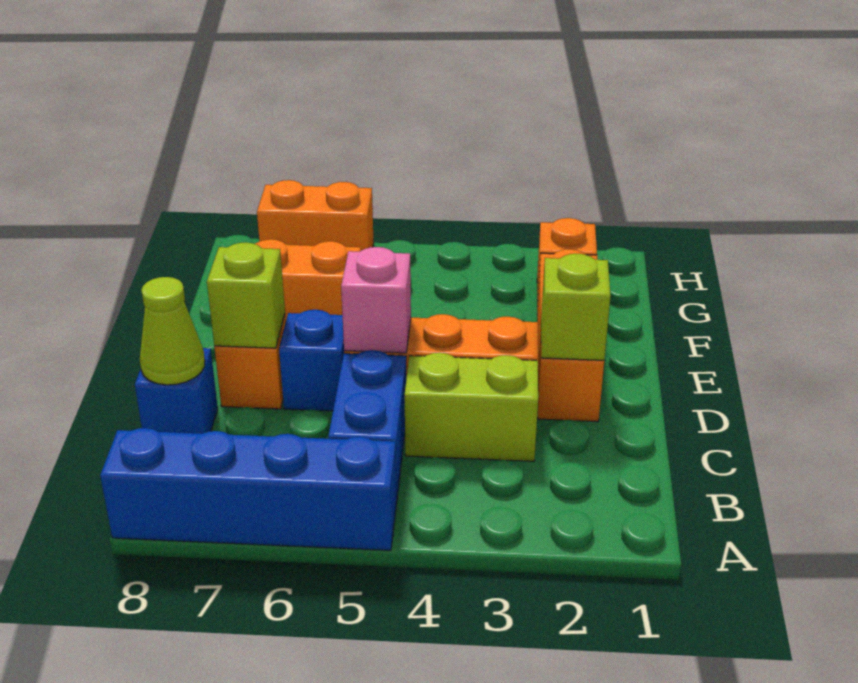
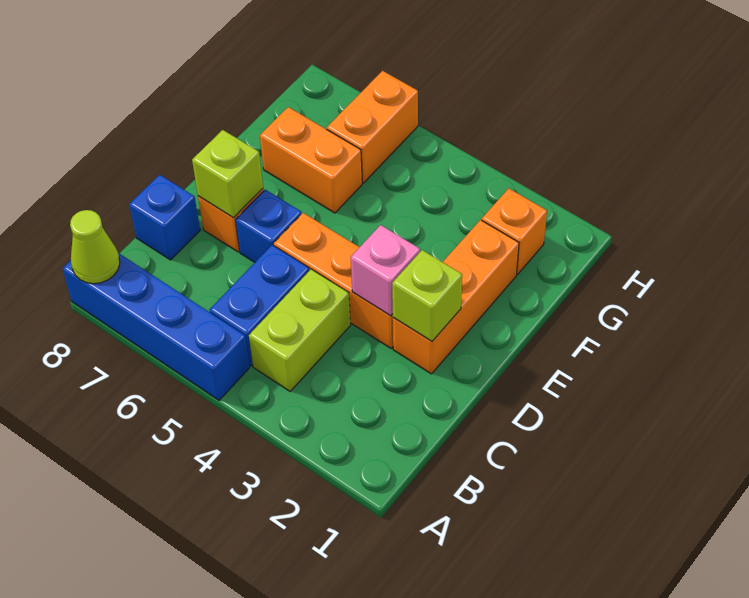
lime brick C3:C4 level 1 -> lime brick B4:C4 level 1
lime cone C8 level 2 -> lime cone A8 level 2
pink brick D5 level 2 -> pink brick D3 level 2
orange brick H6:H7 level 1 -> orange brick G6:H6 level 1

